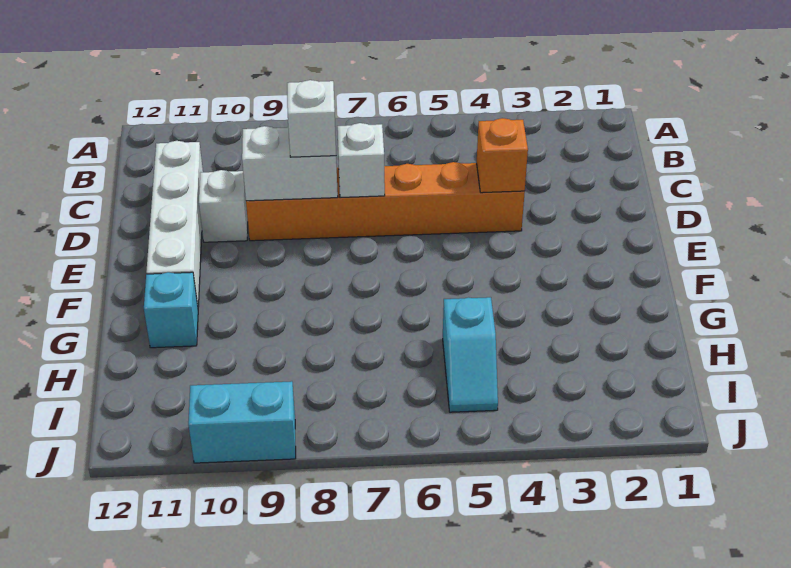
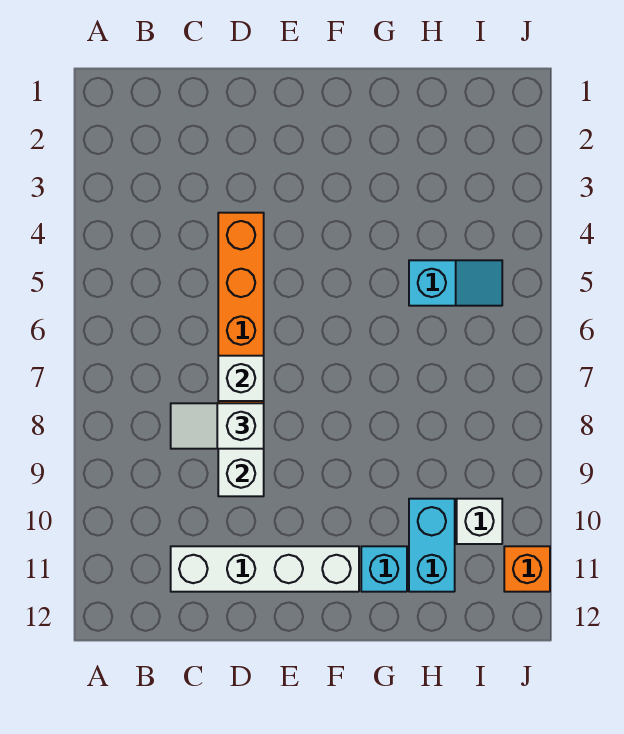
orange brick D4 level 2 -> orange brick J11 level 1
white brick D10 level 1 -> white brick I10 level 1
cyan brick J9:J10 level 1 -> cyan brick H10:H11 level 1

